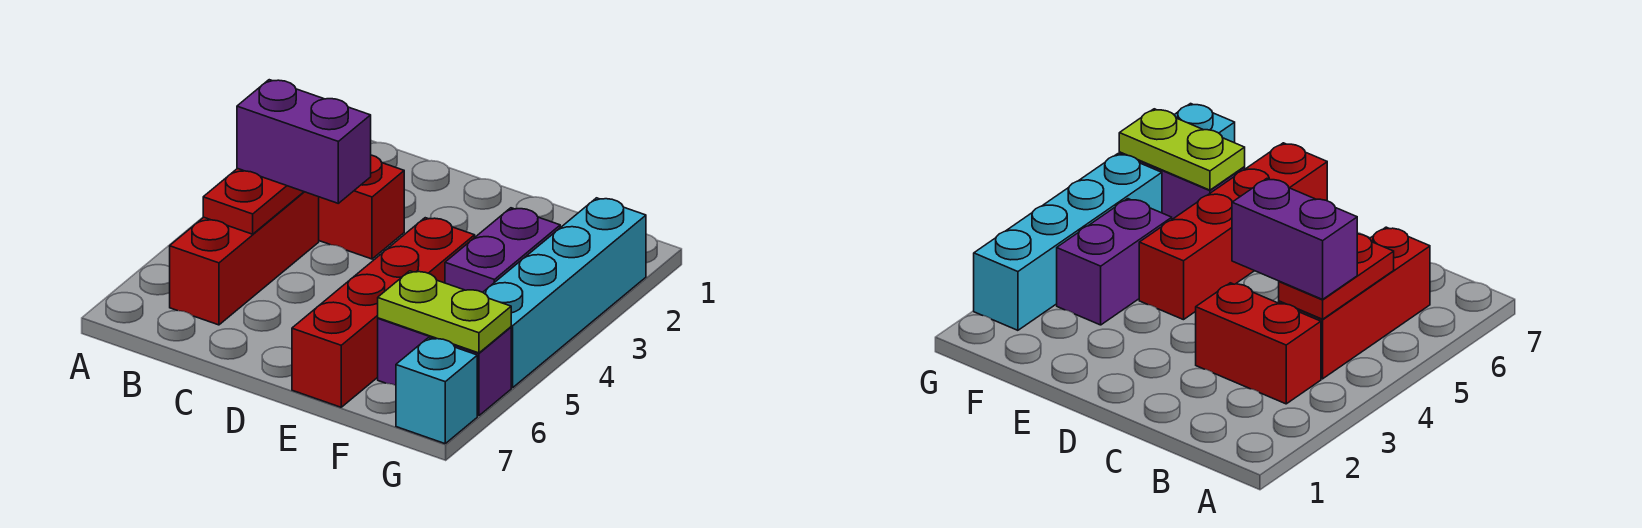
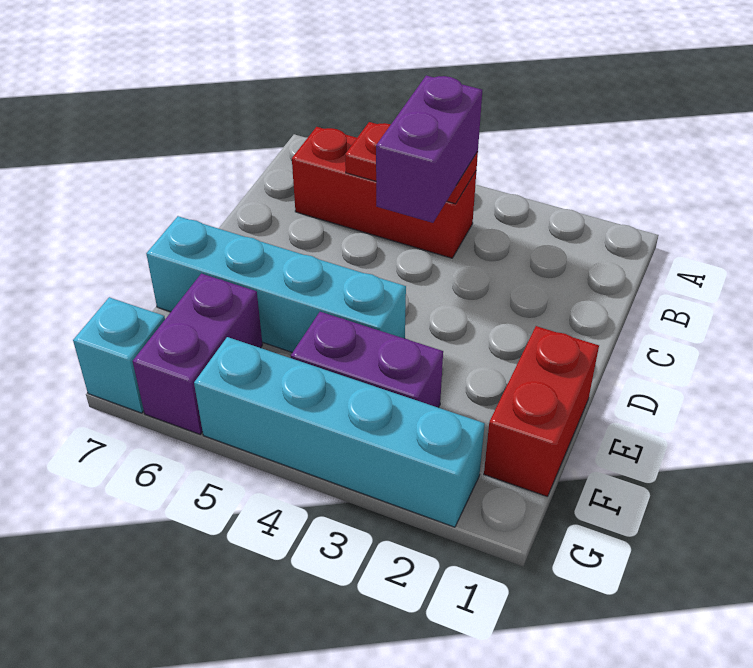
red brick B3:C3 level 1 -> red brick E1:F1 level 1
red brick E4:E7 level 1 -> cyan brick E4:E7 level 1
lime plate F6:G6 level 2 -> none

